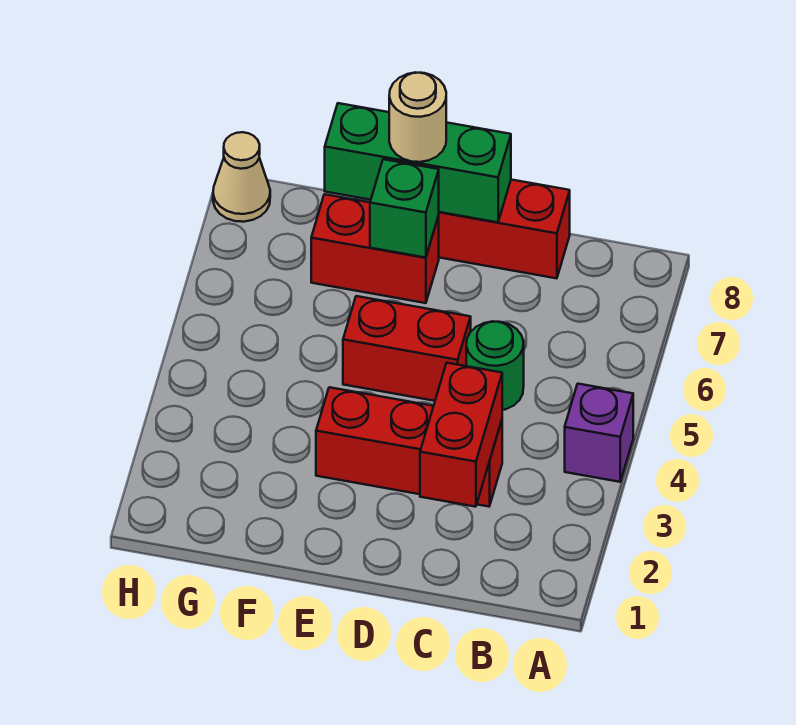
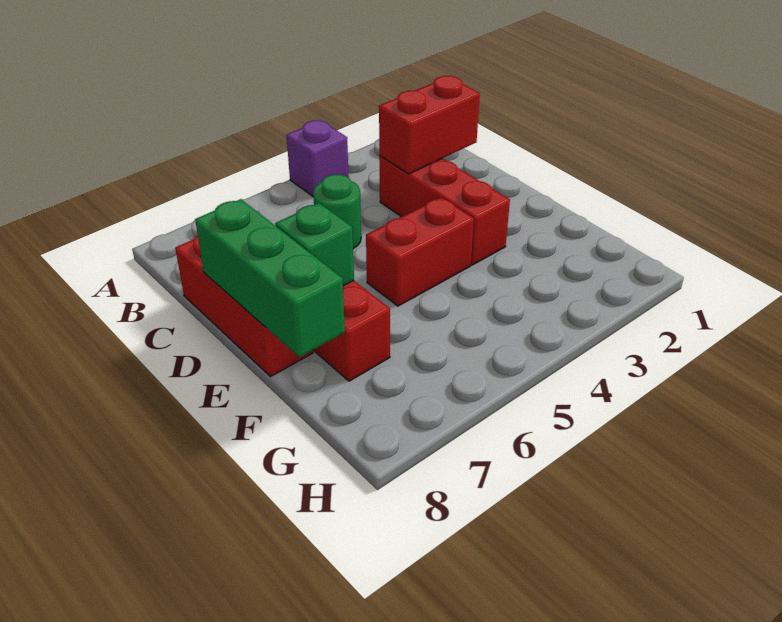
red brick D5:E5 level 1 -> red brick E4:E5 level 1
tan round brick E8 level 3 -> none
tan cone H8 level 1 -> none

